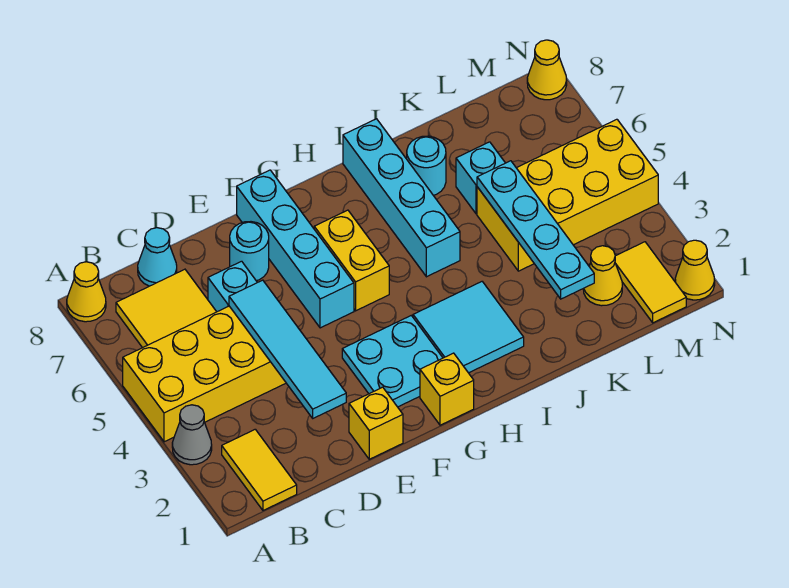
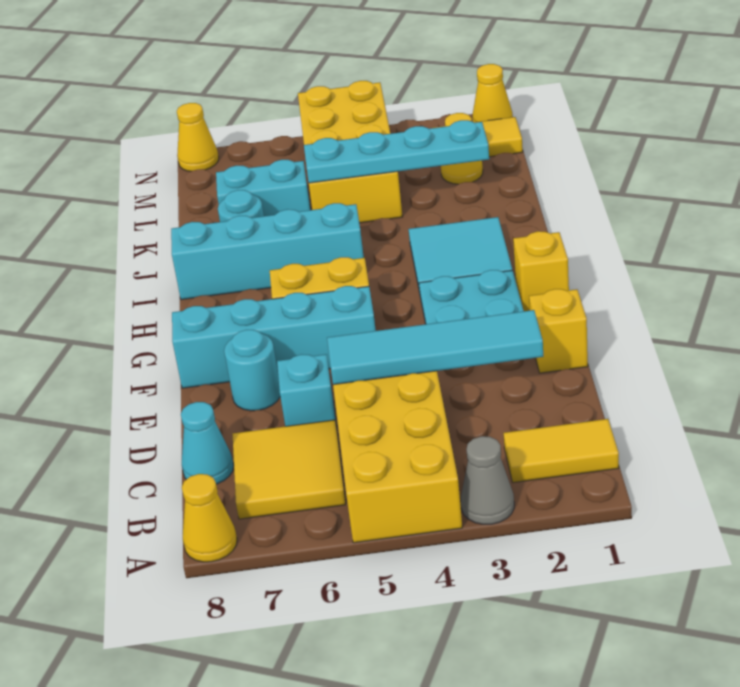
cyan brick K6 level 1 -> cyan brick K6:K7 level 1

